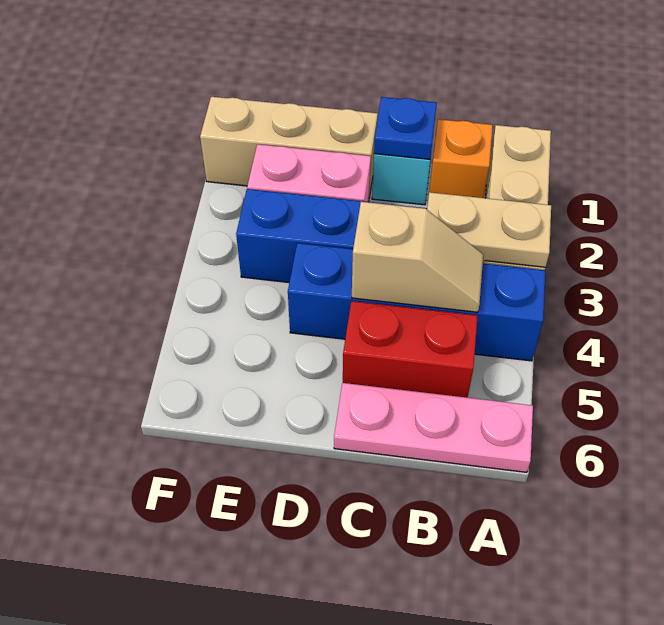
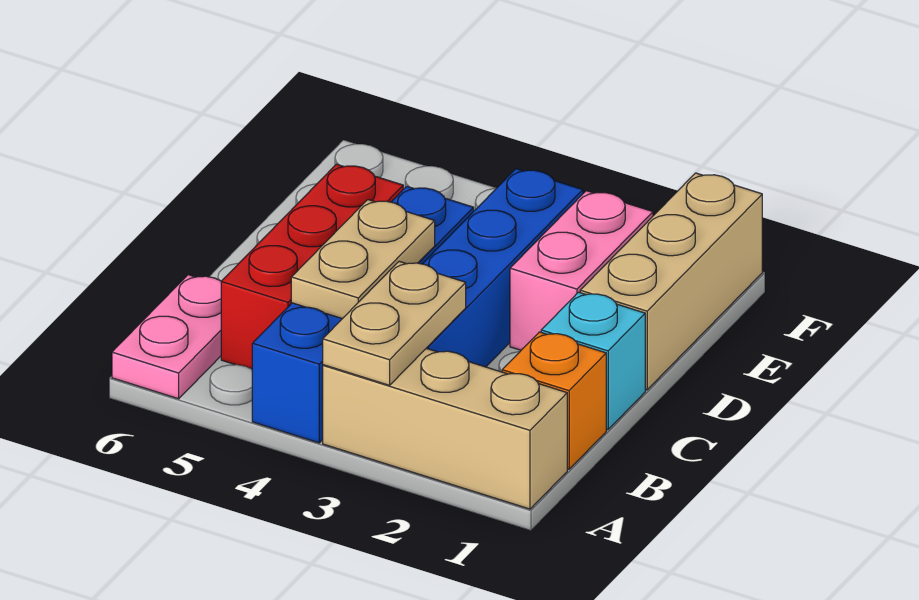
pink plate A6:C6 level 1 -> pink plate A6:B6 level 1
tan slope B4:C4 level 2 top C -> tan plate B4:C4 level 2
red brick B5:C5 level 1 -> red brick B5:D5 level 1
blue plate C1 level 2 -> none

